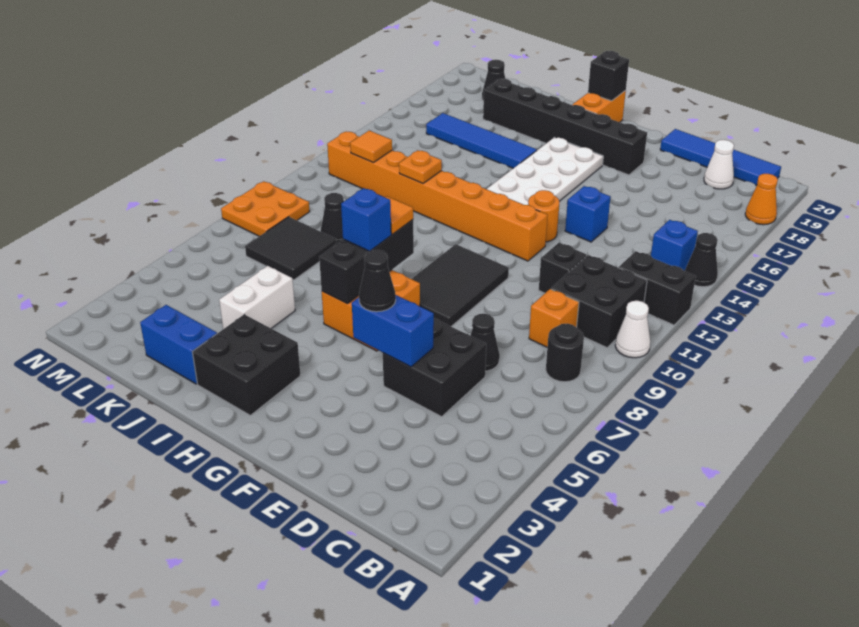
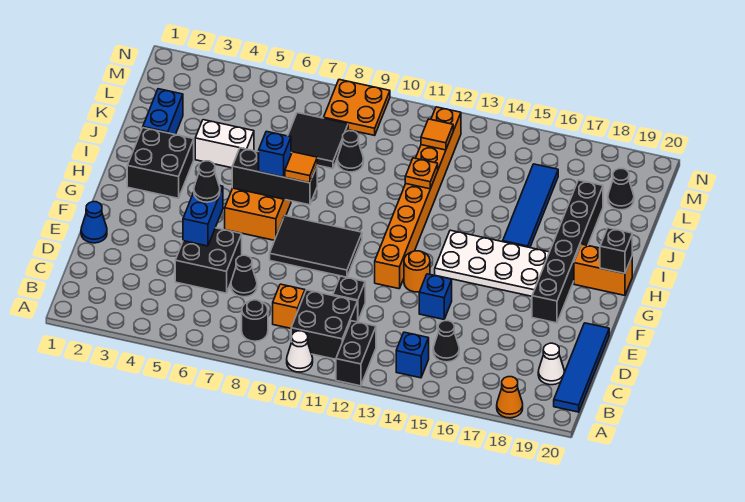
black cone A14 level 1 -> black cone C15 level 1
none -> blue cone E1 level 1

